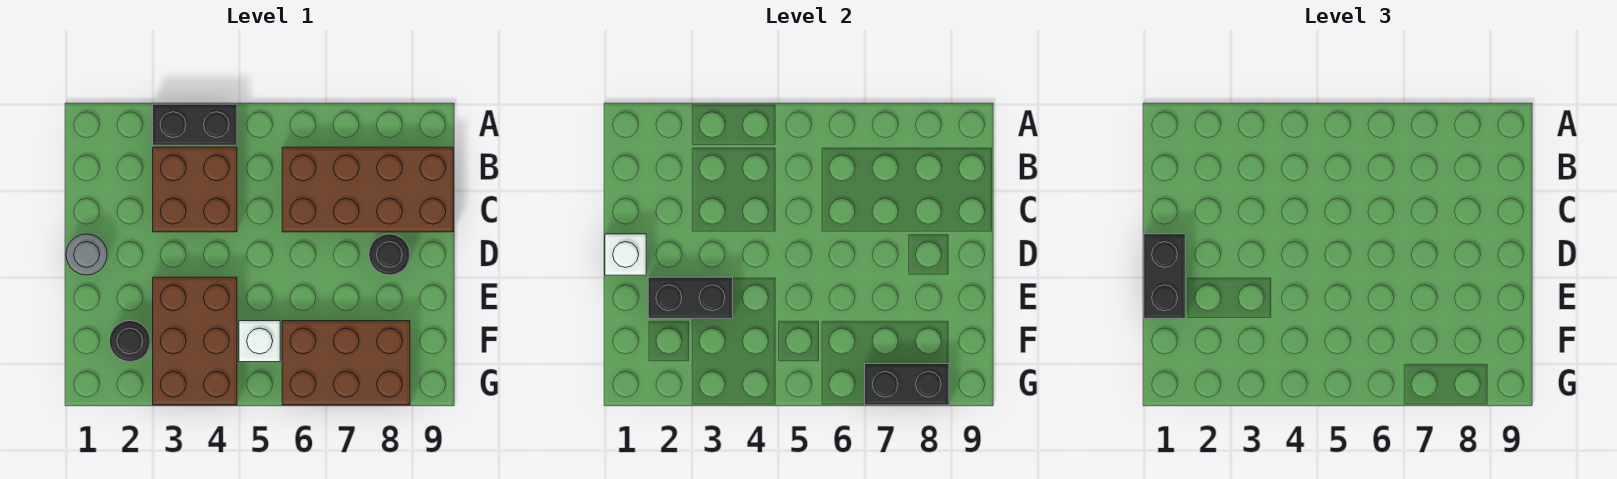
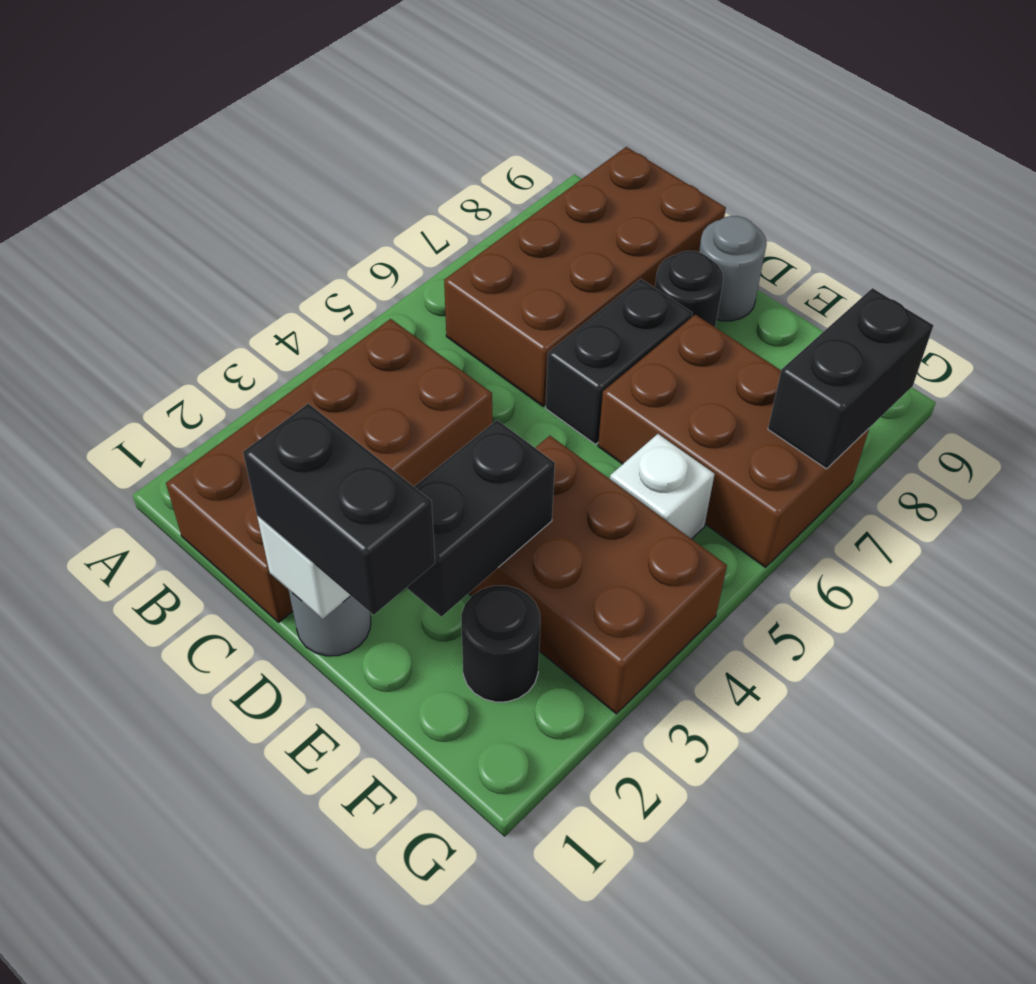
black brick A3:A4 level 1 -> black brick D6:D7 level 1
brown brick B3:C4 level 1 -> brown brick B1:C4 level 1
none -> grey round brick D9 level 1
brown brick F6:G8 level 1 -> brown brick E6:G7 level 1

